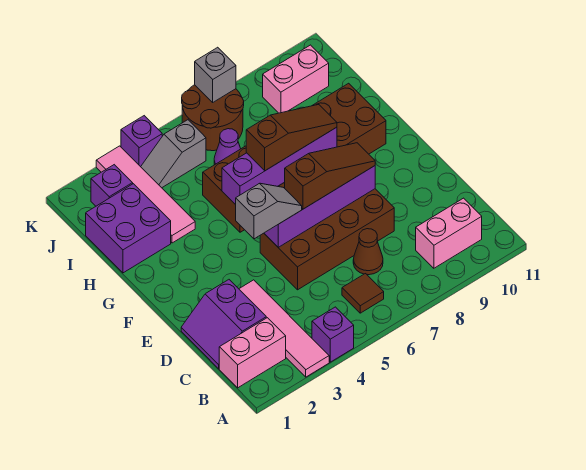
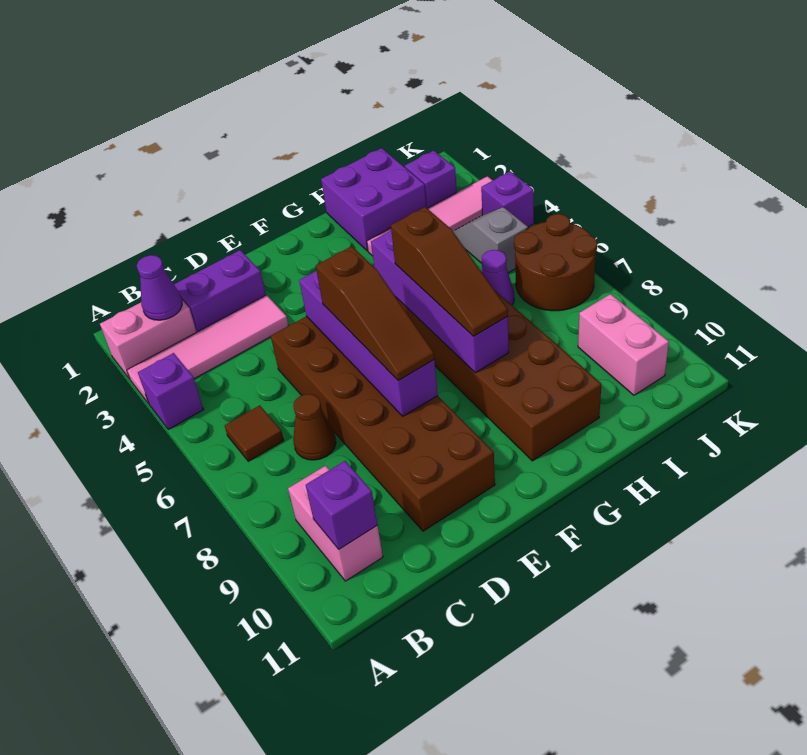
pink brick B1:B2 level 1 -> pink brick A2:B2 level 1
none -> purple cone B2 level 2
none -> purple brick B10 level 2
brown brick D5:E8 level 1 -> brown brick D5:E10 level 1
grey slope E4:E5 level 3 top 4 -> none
grey brick K7 level 2 -> none

